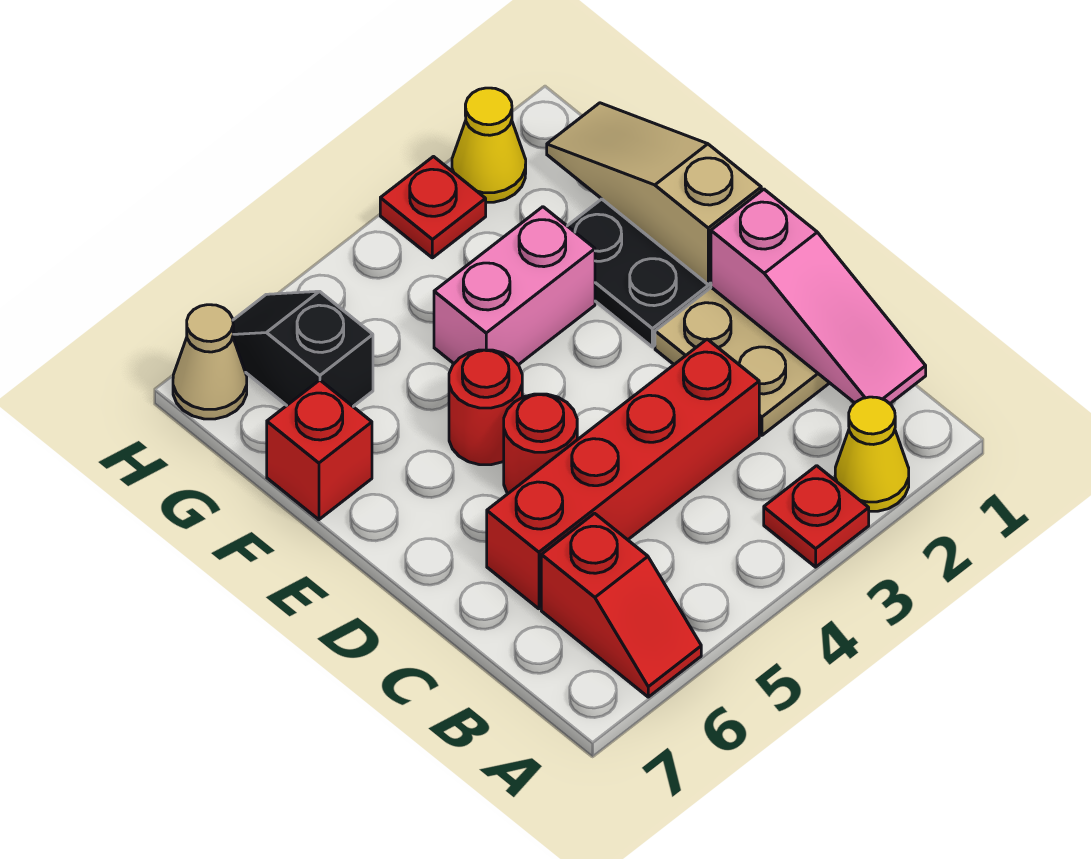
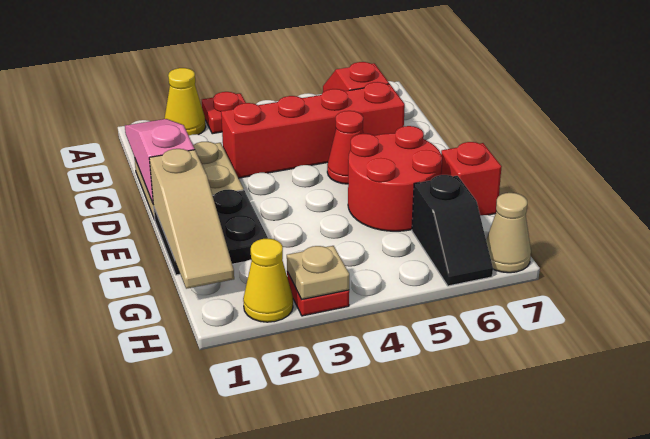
red round brick D5 level 1 -> red cone D5 level 1
red round brick E5 level 1 -> red round brick E5:F6 level 1
pink brick F3:F4 level 1 -> none
none -> tan plate H3 level 2

